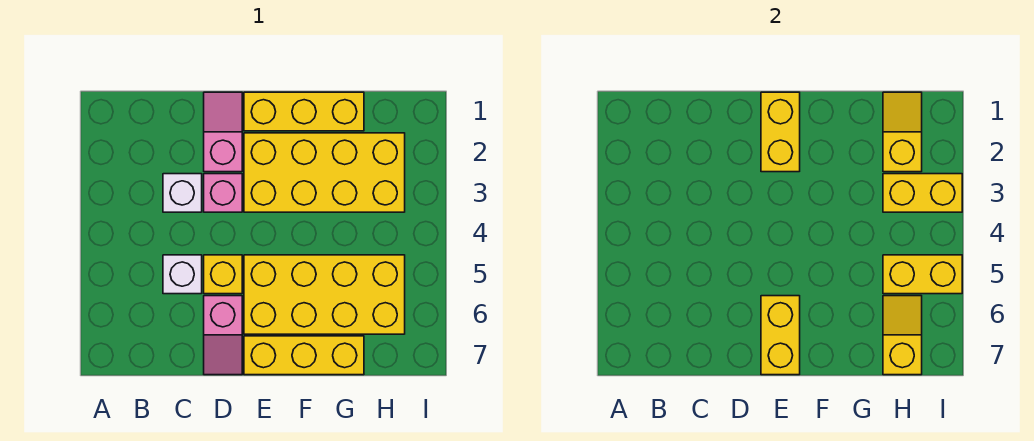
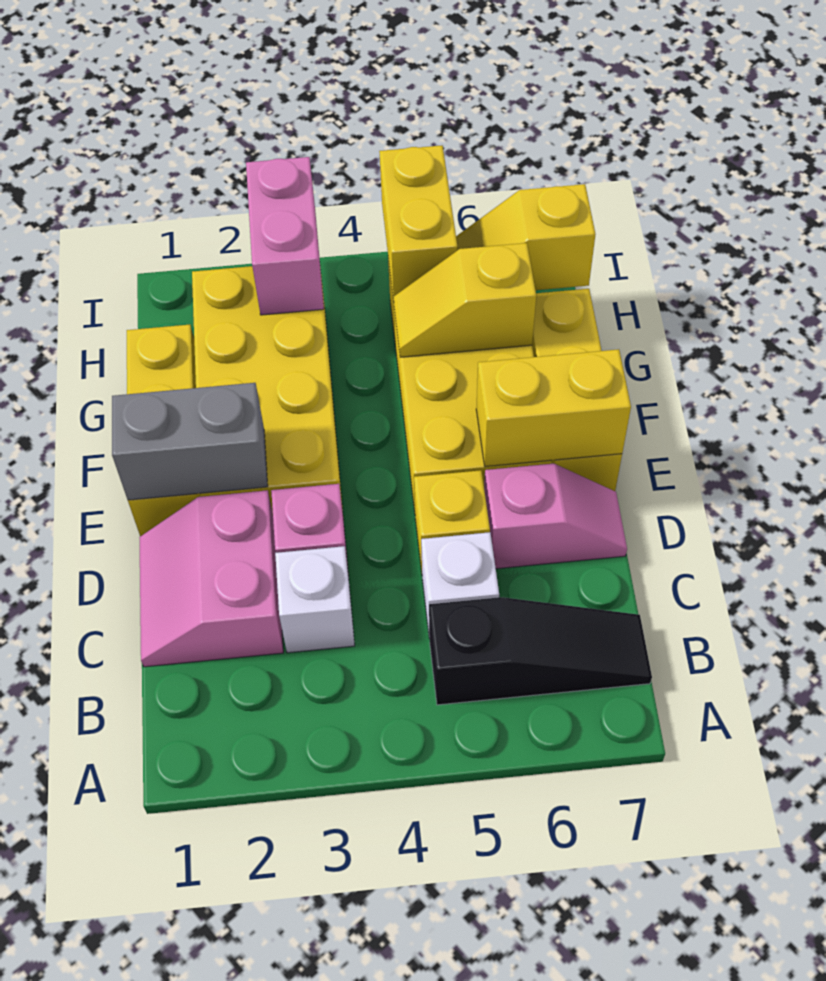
none -> black slope B5:B7 level 1 top 5
pink slope D1:D2 level 1 top 2 -> pink slope C1:D2 level 1 top 2
yellow brick E1:E2 level 2 -> grey brick E1:E2 level 2
yellow slope H1:H2 level 2 top 2 -> yellow slope G5:G6 level 2 top 6
yellow brick H3:I3 level 2 -> pink brick H3:I3 level 2

